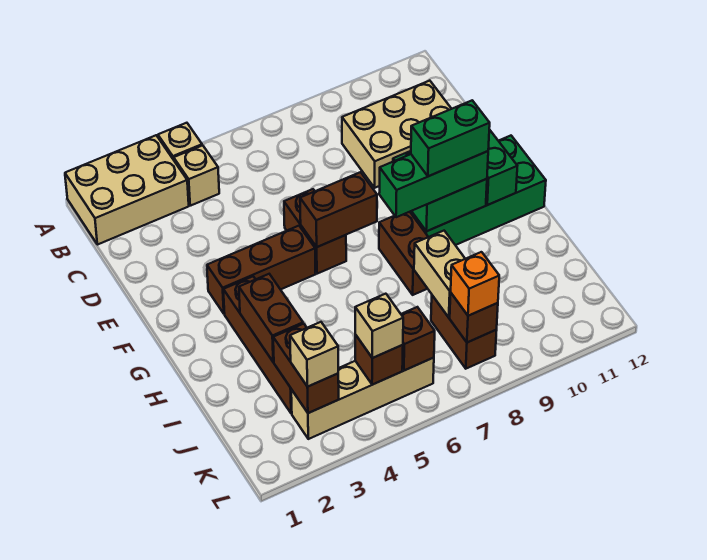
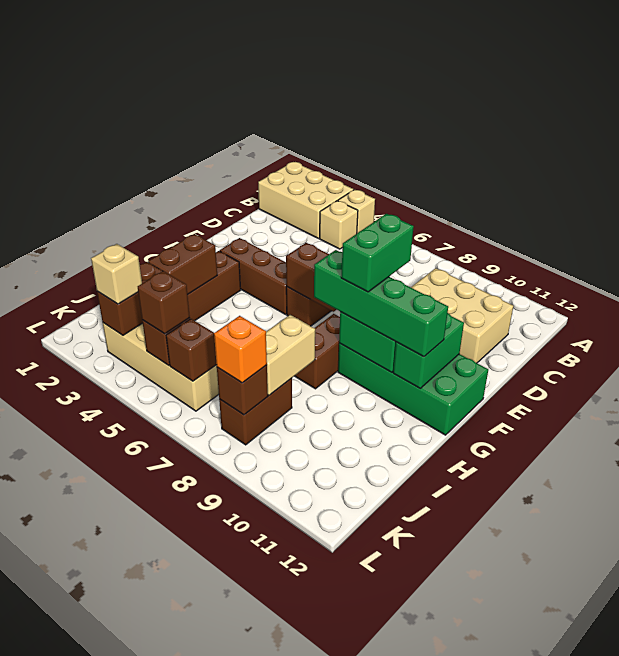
green brick G8:G10 level 3 -> green brick G8:G11 level 3
green brick G9:G10 level 4 -> green brick F9:G9 level 4
tan brick K5 level 3 -> brown brick K5 level 3

